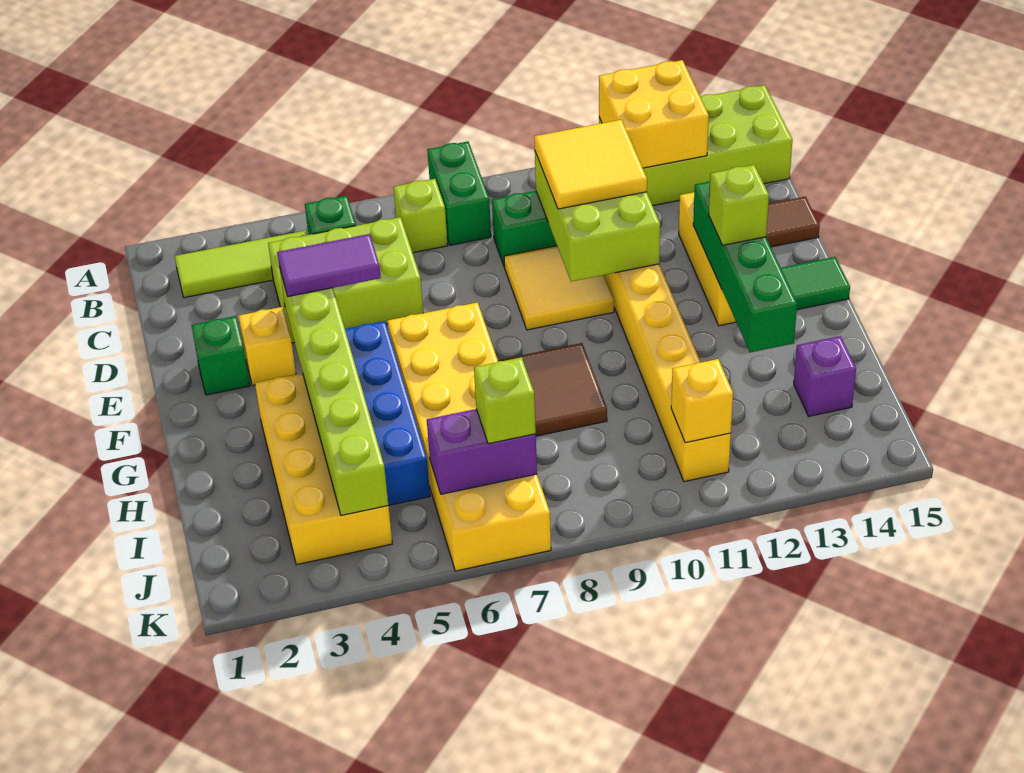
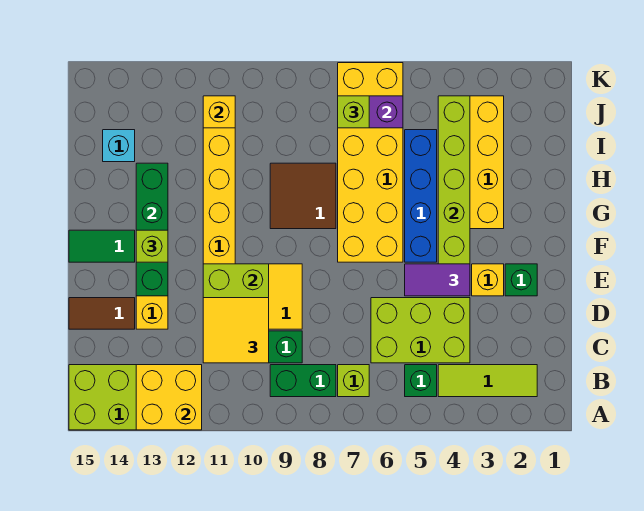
green brick A8:B8 level 1 -> green brick B8:B9 level 1
purple brick I14 level 1 -> cyan brick I14 level 1

